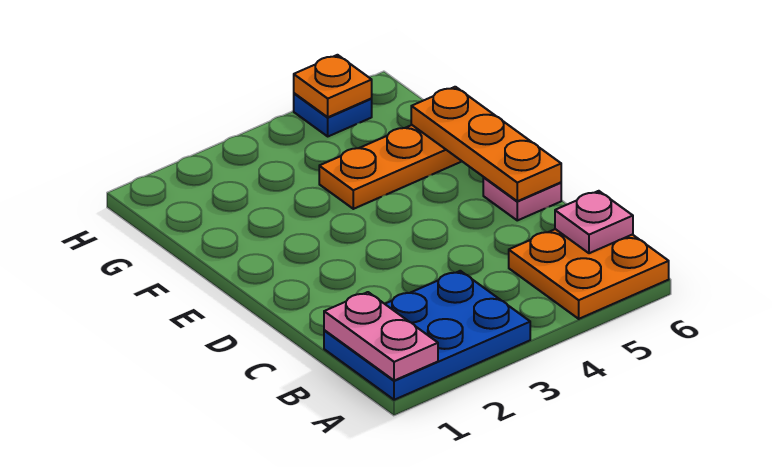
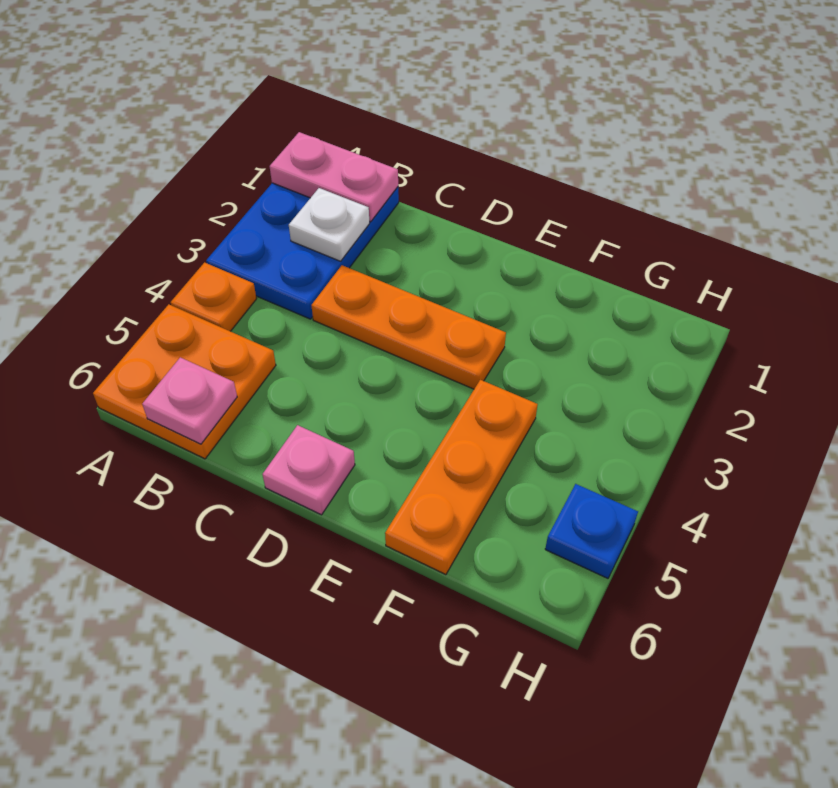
none -> white plate B2 level 2
orange plate D6:F6 level 2 -> orange plate C3:E3 level 1
orange plate H5 level 2 -> orange plate A4 level 1

